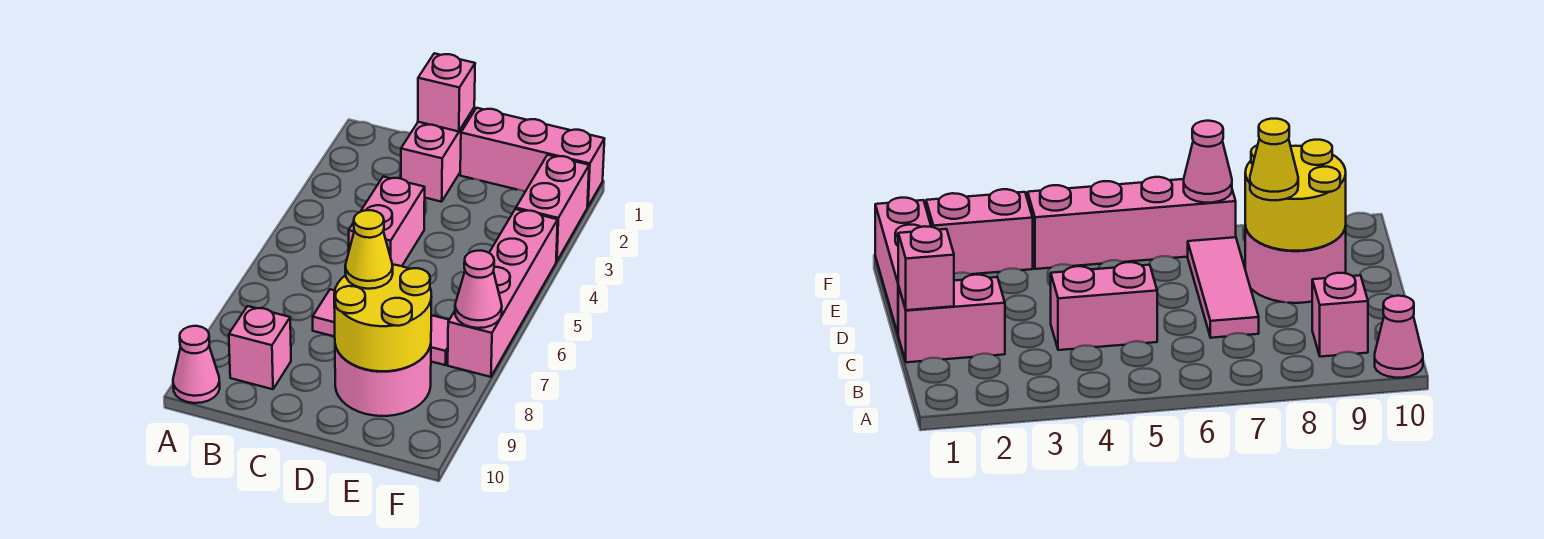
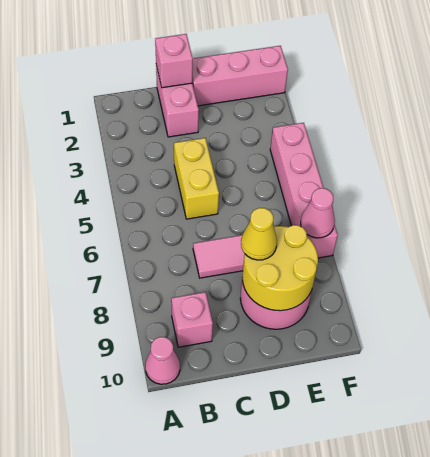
pink brick C4:C5 level 1 -> yellow brick C4:C5 level 1
pink brick F2:F3 level 1 -> none

